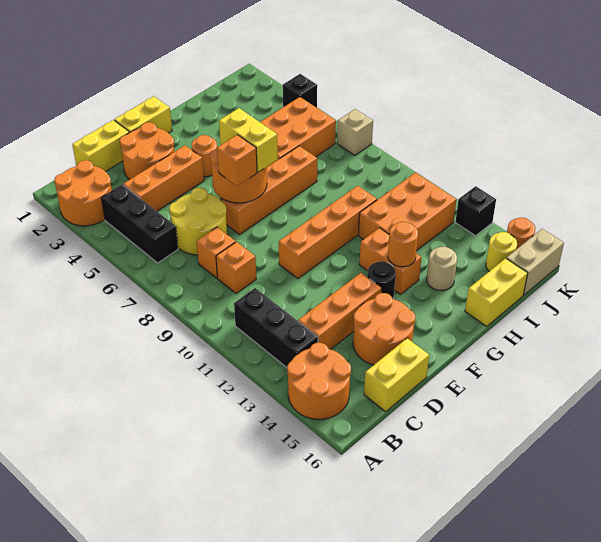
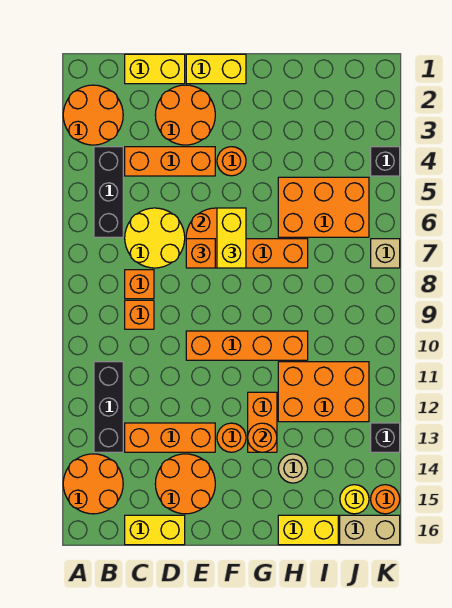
black round brick F13 level 1 -> orange round brick F13 level 1

